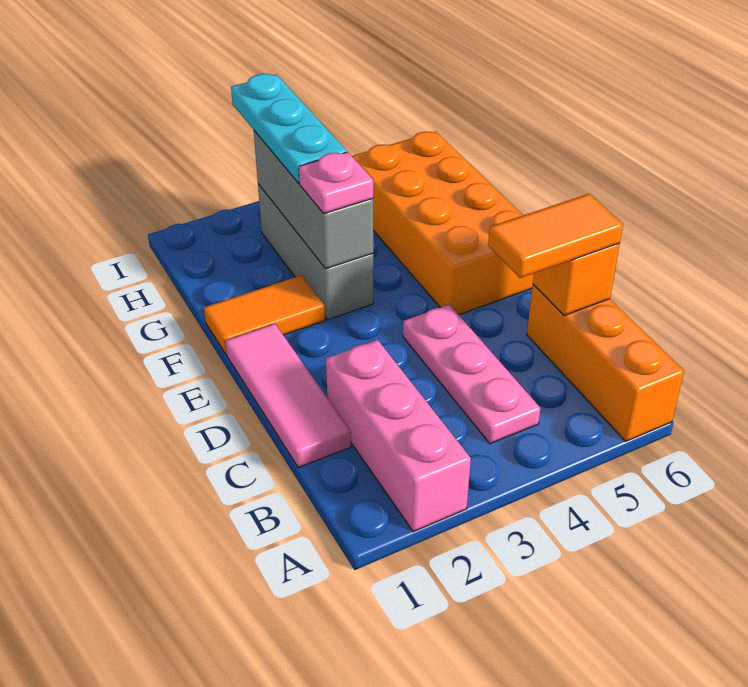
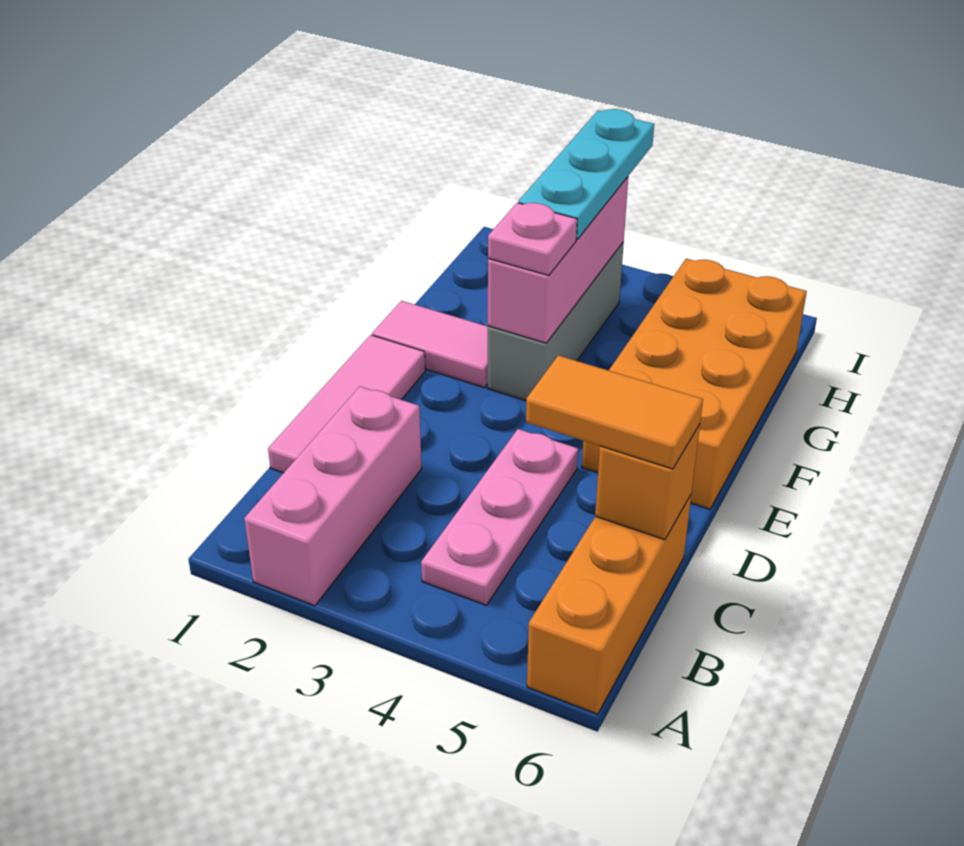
orange tile F1:F2 level 1 -> pink tile F1:F2 level 1
grey brick F3:H3 level 2 -> pink brick F3:H3 level 2

